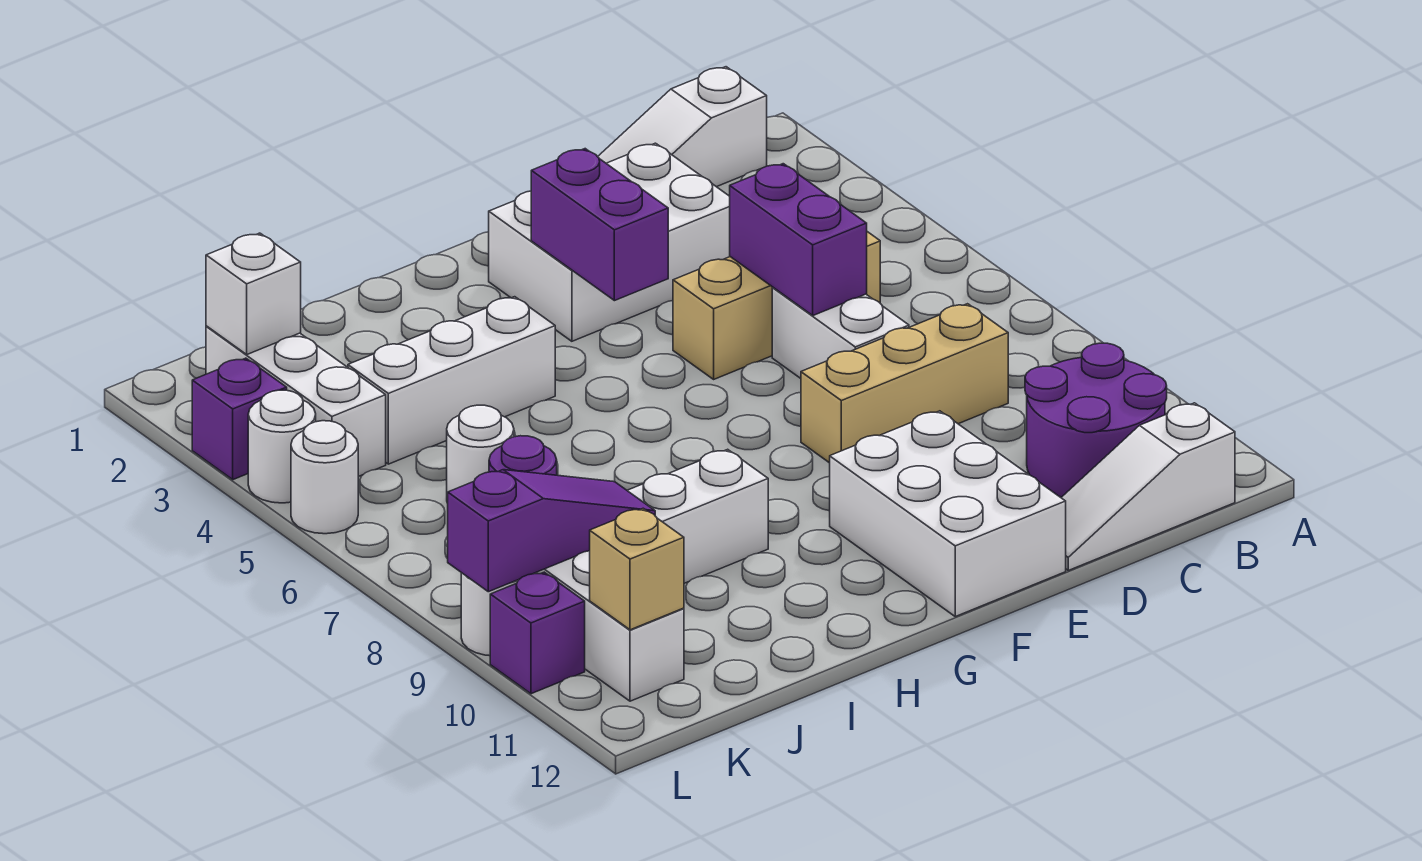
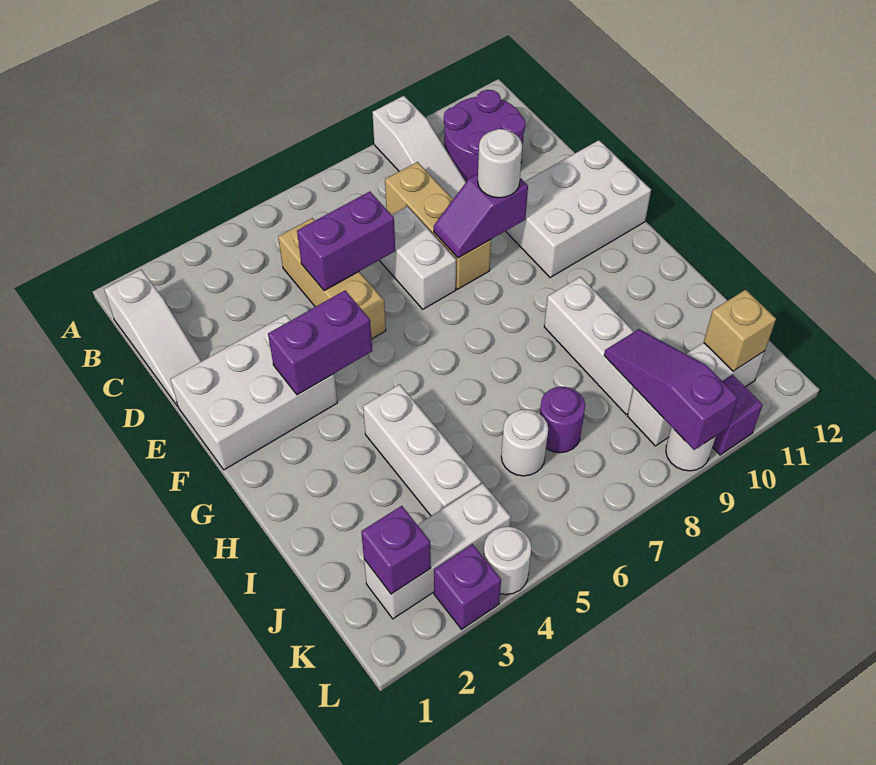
white slope B12:D12 level 1 top B -> white slope A9:C9 level 1 top A
white brick D2:F3 level 1 -> white brick E1:F3 level 1
white brick D6:D7 level 1 -> white brick D7:E7 level 1
none -> purple slope E8:E9 level 2 top 9
white brick K2 level 2 -> purple brick K2 level 2
white round brick L5 level 1 -> white round brick E9 level 3

